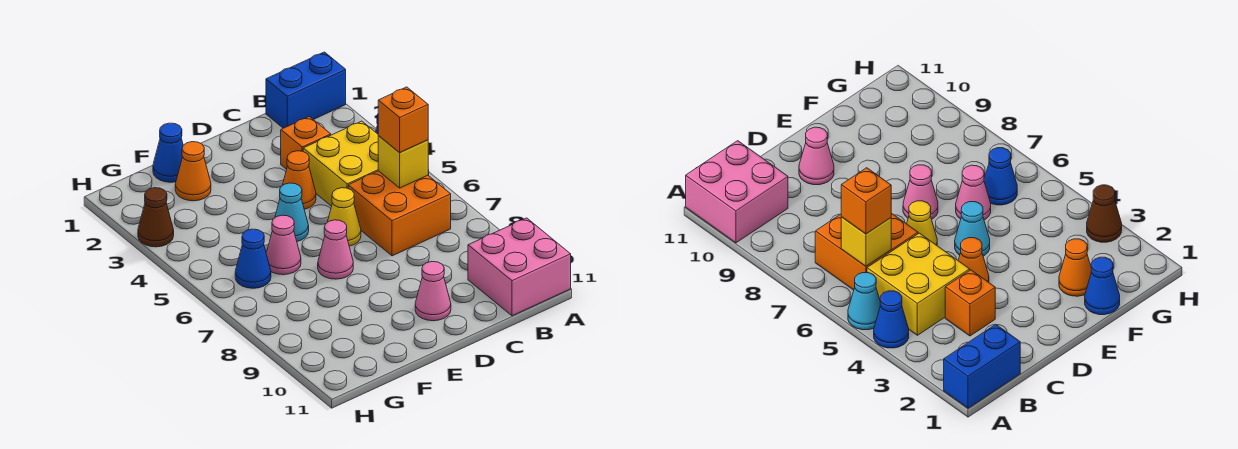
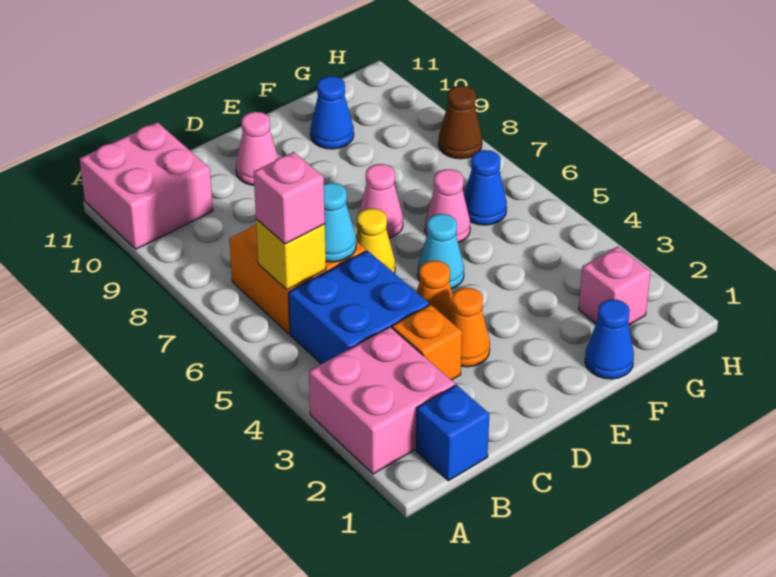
blue brick A1:B1 level 1 -> blue brick B1 level 1
none -> pink brick A2:B3 level 1
blue cone A4 level 1 -> blue cone F10 level 1
cyan cone A5 level 1 -> cyan cone C6 level 2
yellow brick B4:C5 level 1 -> blue brick B4:C5 level 1
orange brick B6 level 3 -> pink brick B6 level 3
orange cone F2 level 1 -> orange cone D3 level 1
none -> pink brick G2 level 1
brown cone H3 level 1 -> brown cone H8 level 1

